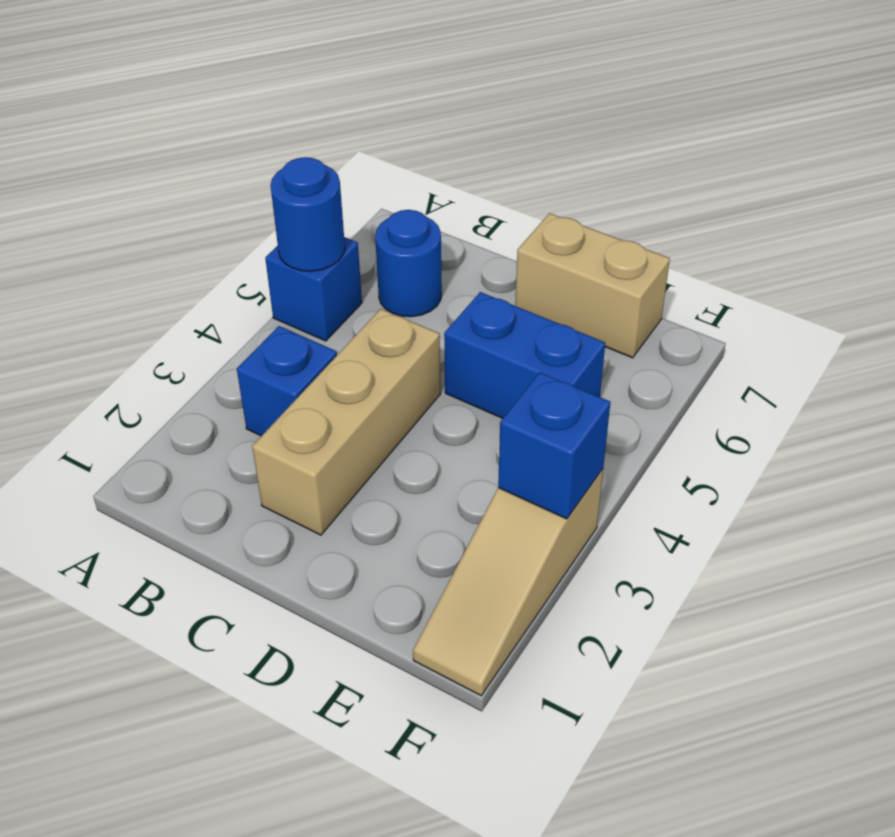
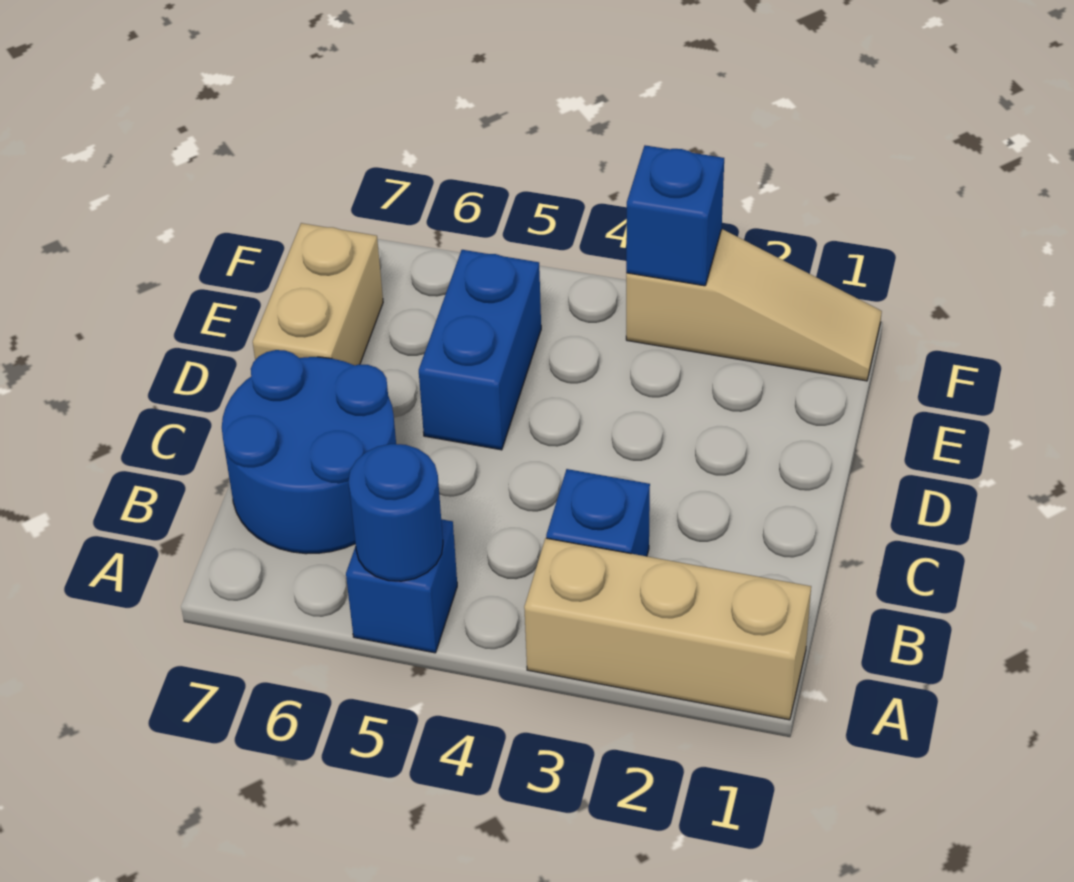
blue round brick B6 level 1 -> blue round brick B6:C7 level 1
tan brick C2:C4 level 1 -> tan brick A1:A3 level 1

